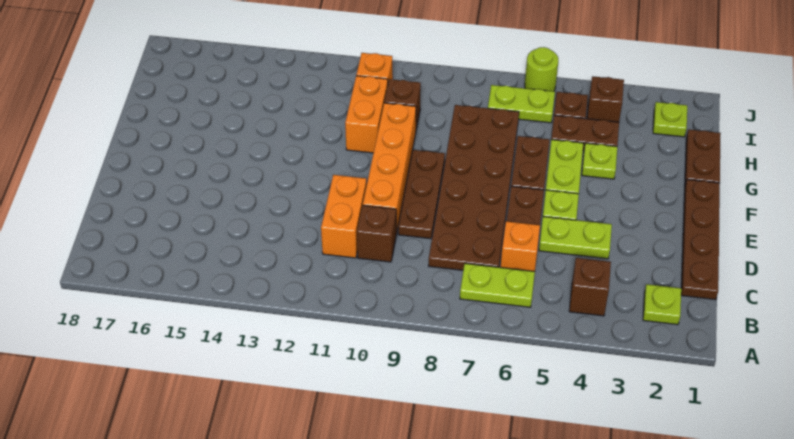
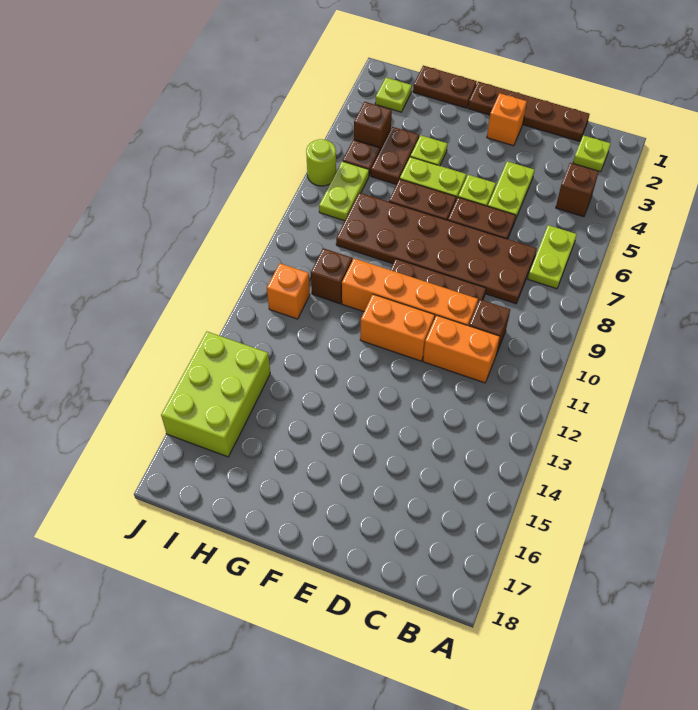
orange brick C6 level 1 -> orange brick E2 level 1
orange brick G11:H11 level 1 -> orange brick E11:F11 level 1
none -> lime brick I14:J16 level 1

